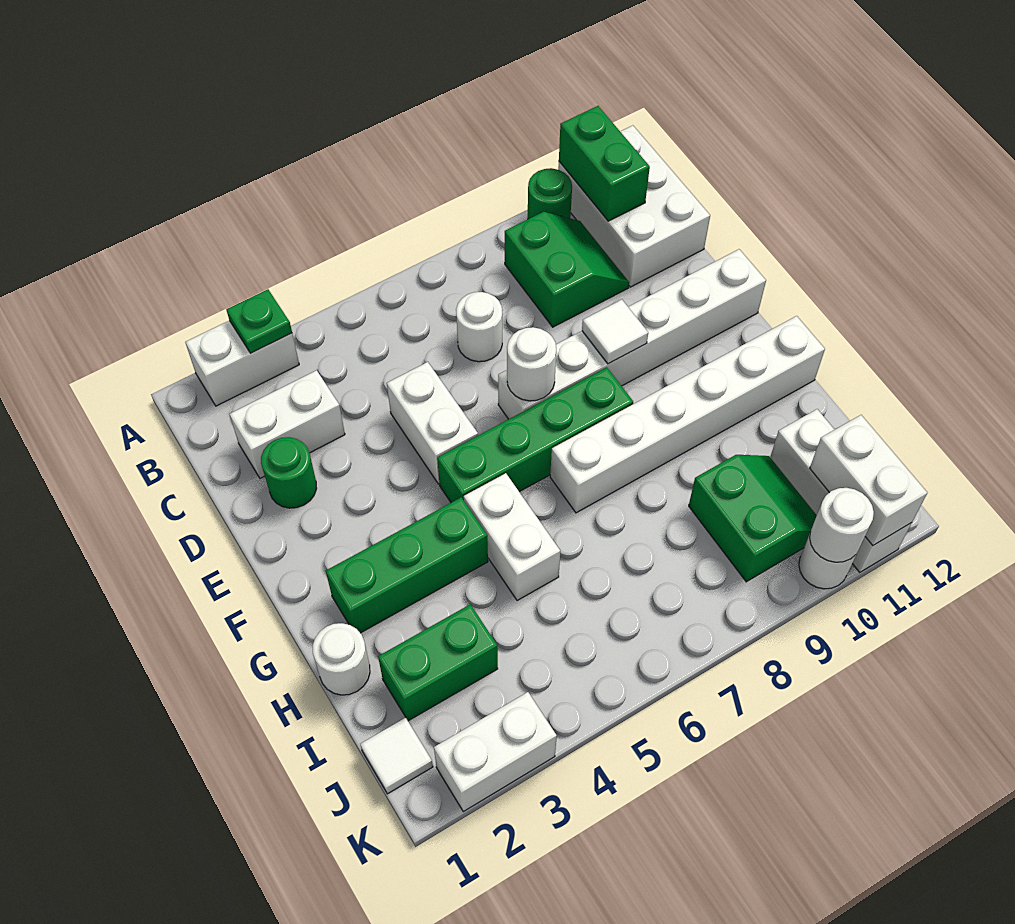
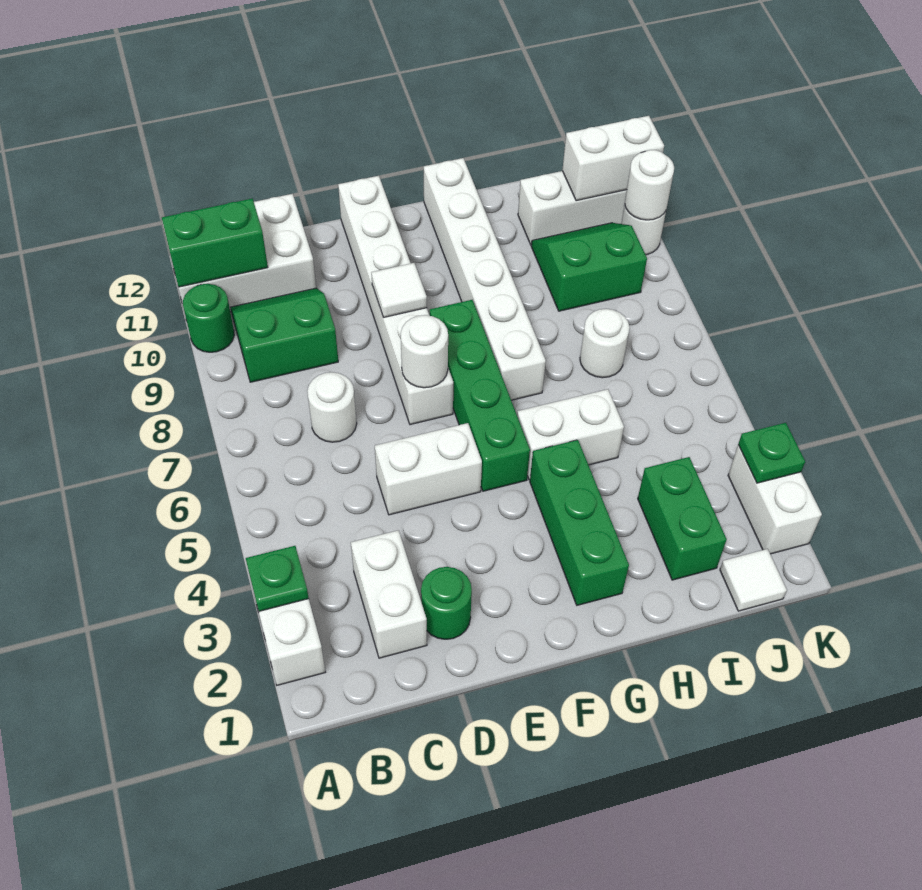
white round brick H1 level 1 -> white round brick I7 level 1
none -> green plate K3 level 2

